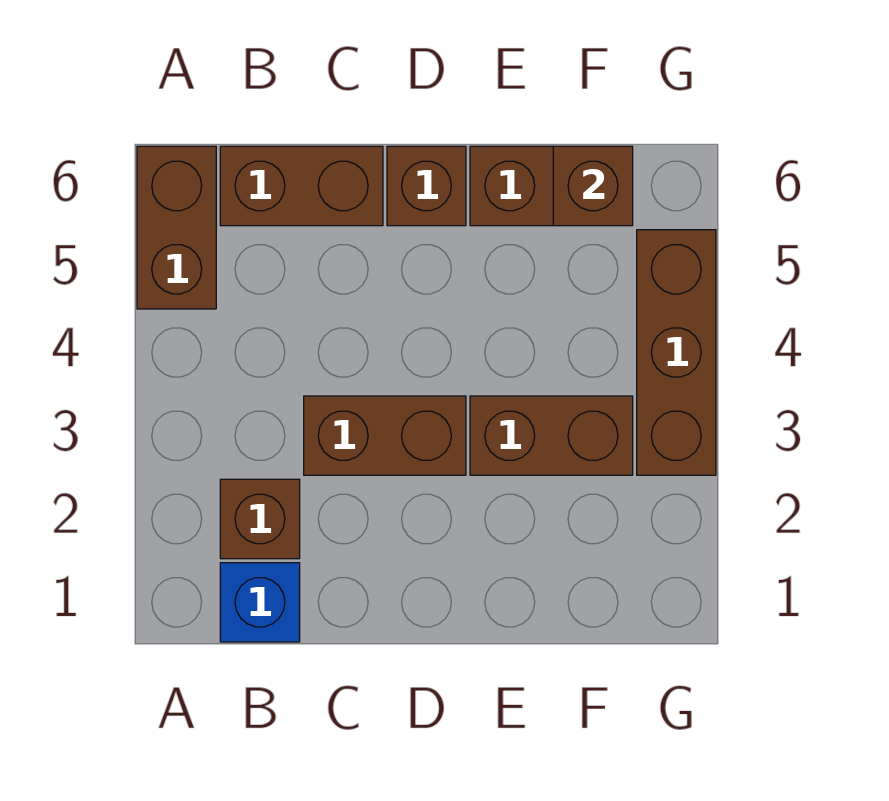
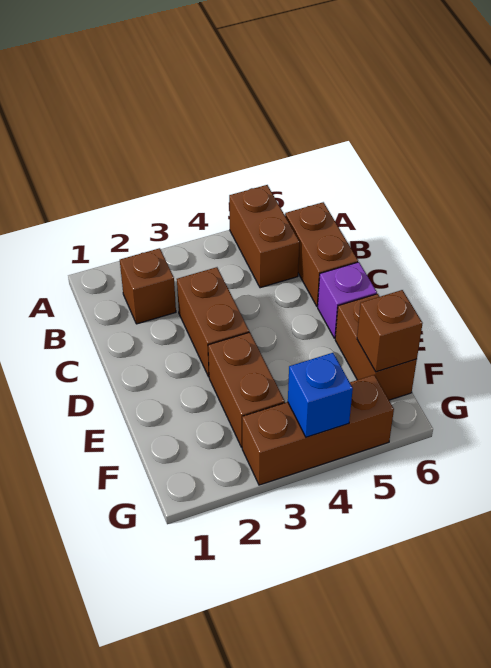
brown brick A5:A6 level 1 -> brown brick A5:B5 level 1
blue brick B1 level 1 -> blue brick G4 level 2
brown brick D6 level 1 -> purple brick D6 level 1

